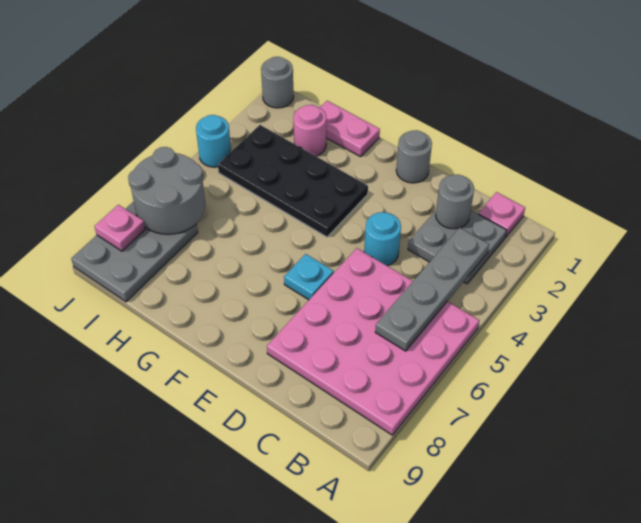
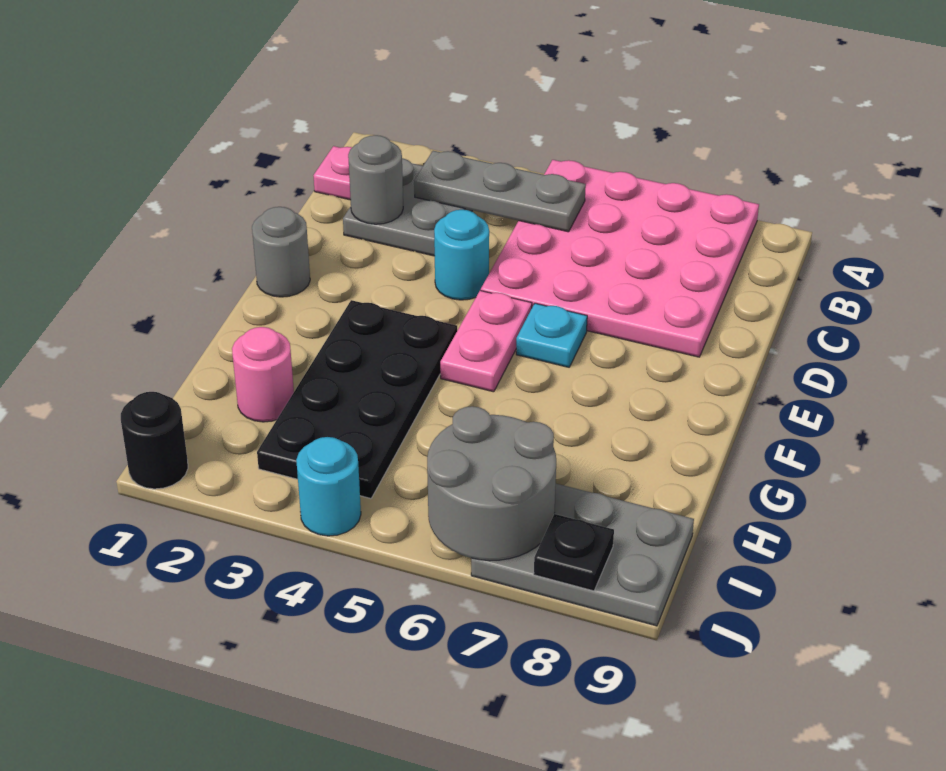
grey plate B3:B6 level 2 -> grey plate B3:B5 level 2
pink plate G1:H1 level 1 -> pink plate E5:F5 level 1
grey round brick J1 level 1 -> black round brick J1 level 1
pink plate J8 level 2 -> black plate J8 level 2

